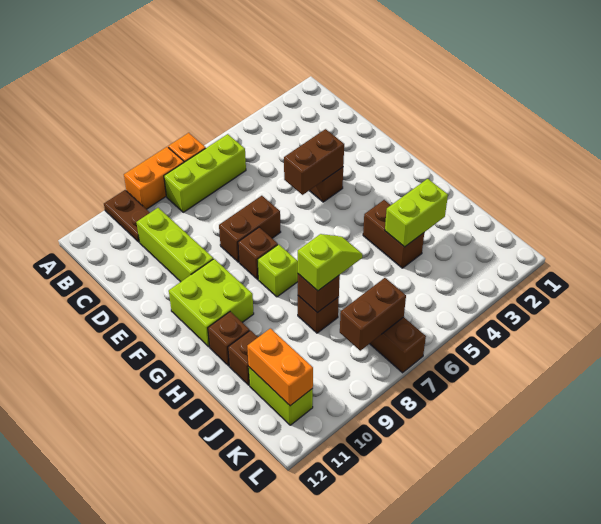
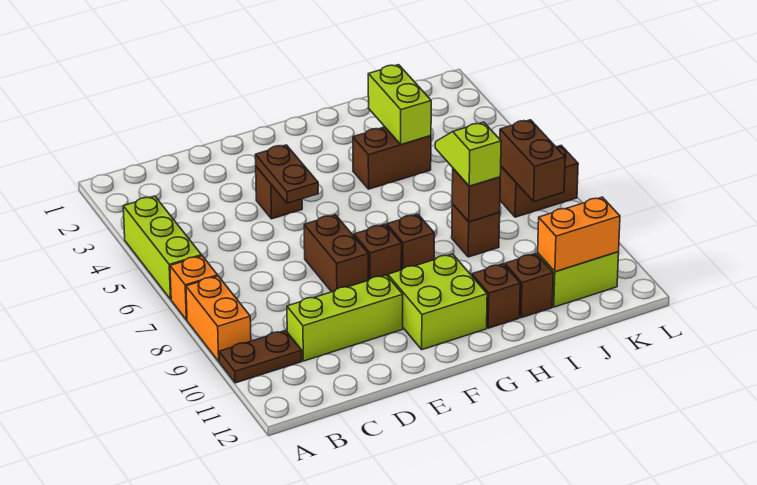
lime brick B6:B8 level 1 -> lime brick A4:A6 level 1
brown brick E4:E5 level 2 -> brown plate E4:E5 level 2
lime brick G8 level 1 -> brown brick G8 level 1

